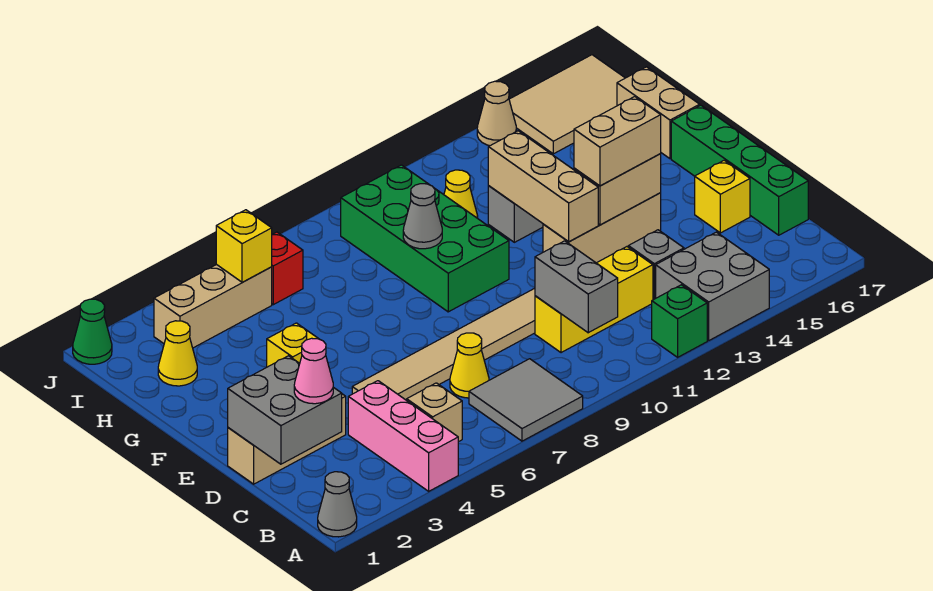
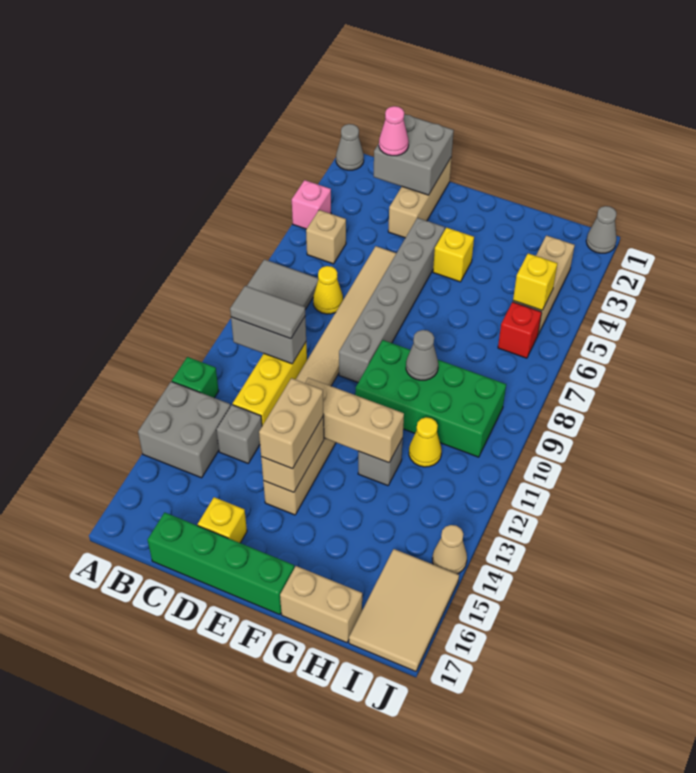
pink brick A4:C4 level 1 -> pink brick A4 level 1
none -> grey tile B10:C10 level 3
none -> grey brick E4:E9 level 1
yellow cone H2 level 1 -> none
green cone J1 level 1 -> grey cone J1 level 1

